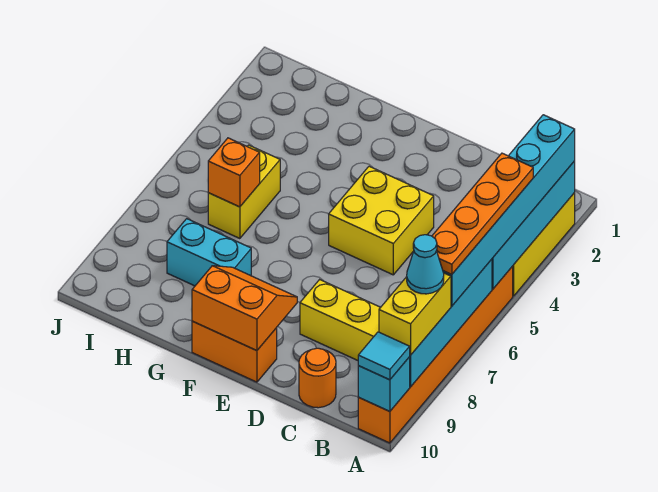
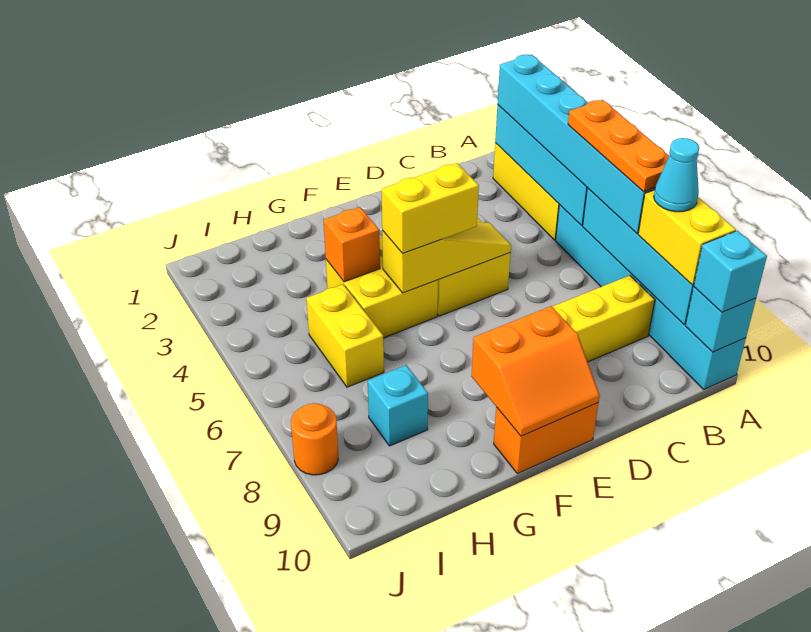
orange plate A4:A7 level 4 -> orange plate A5:A7 level 4
orange brick A5:A10 level 1 -> cyan brick A5:A10 level 1
cyan tile A10 level 3 -> cyan brick A10 level 3
orange round brick C10 level 1 -> orange round brick J8 level 1
none -> yellow slope D5:F5 level 2 top F
none -> yellow brick E5:F5 level 3
orange slope E9:F10 level 2 top 10 -> orange slope E9:F10 level 2 top 9
none -> yellow brick F4:G5 level 1
cyan brick G8:H8 level 1 -> cyan brick H8 level 1
orange brick H6 level 2 -> orange brick G4 level 2

